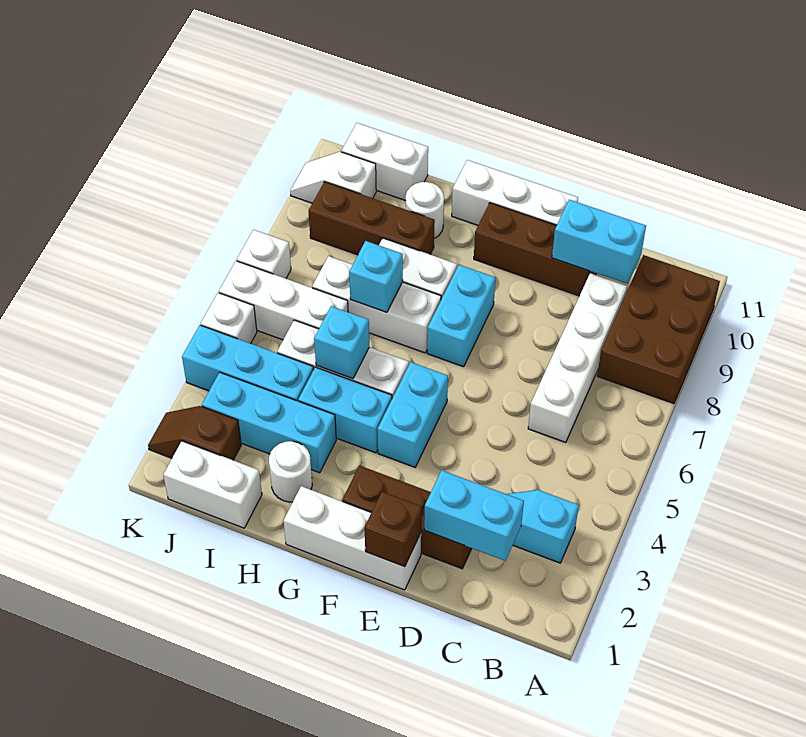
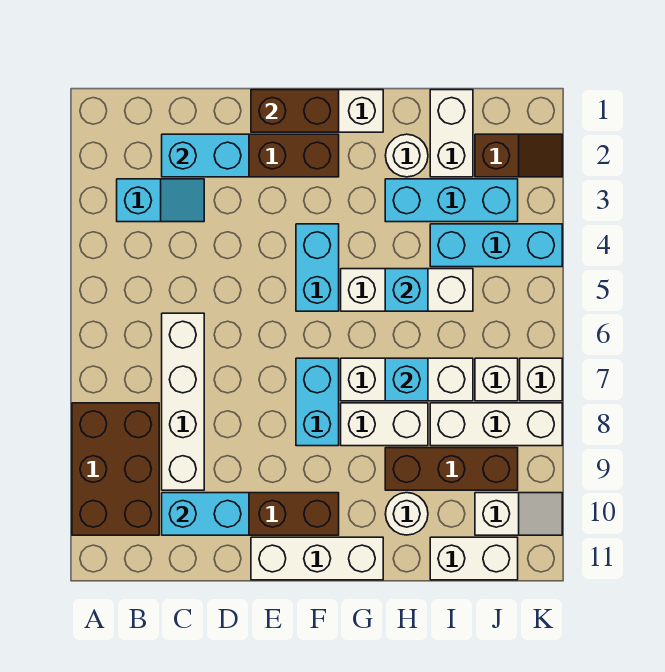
brown brick E1 level 2 -> brown brick E1:F1 level 2
cyan brick G4:H4 level 1 -> none
white brick I1:J1 level 1 -> white brick I1:I2 level 1
white brick I6:K6 level 1 -> white brick I8:K8 level 1
white brick K5 level 1 -> white brick J7 level 1

